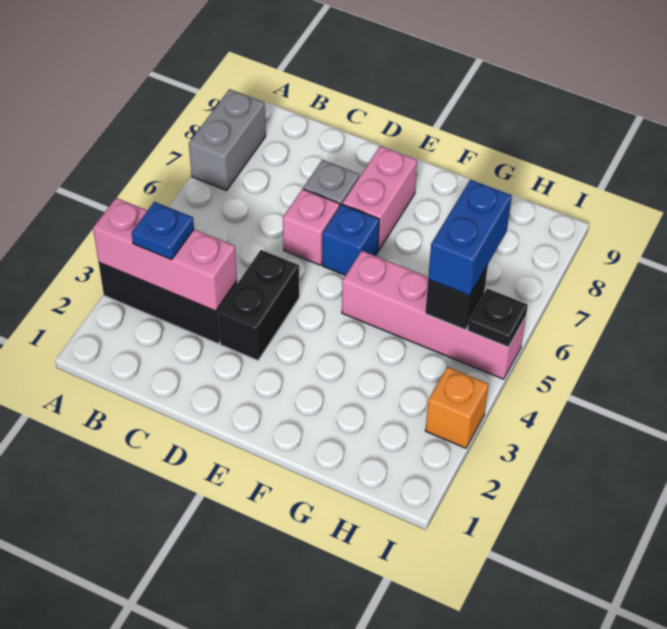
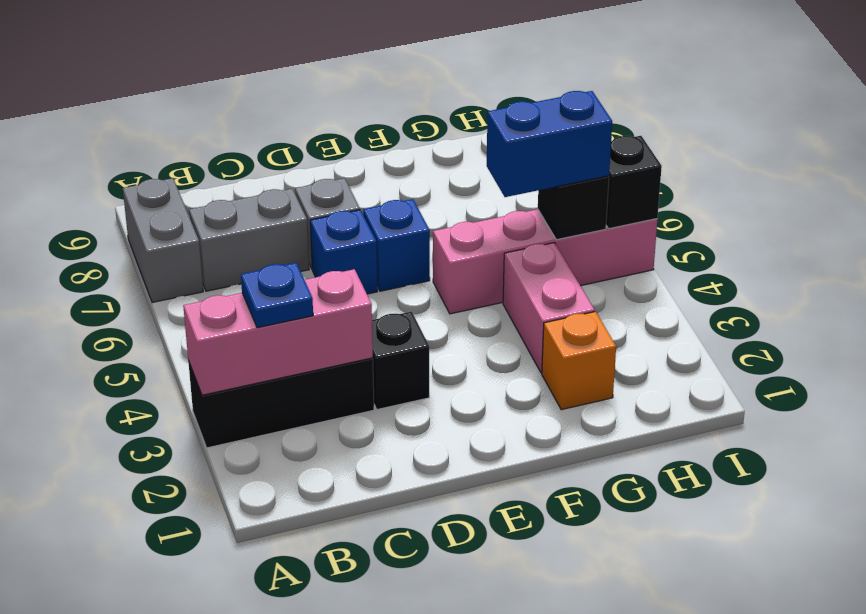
none -> grey brick B7:C7 level 1
black brick D3:D4 level 1 -> black brick D3 level 1
pink brick D6 level 1 -> blue brick D6 level 1
pink brick E7:E8 level 1 -> pink brick G3:G4 level 1
blue brick H5:H6 level 3 -> blue brick G5:H5 level 3
orange brick I3 level 1 -> orange brick G2 level 1
black plate I5 level 2 -> black brick I5 level 2

